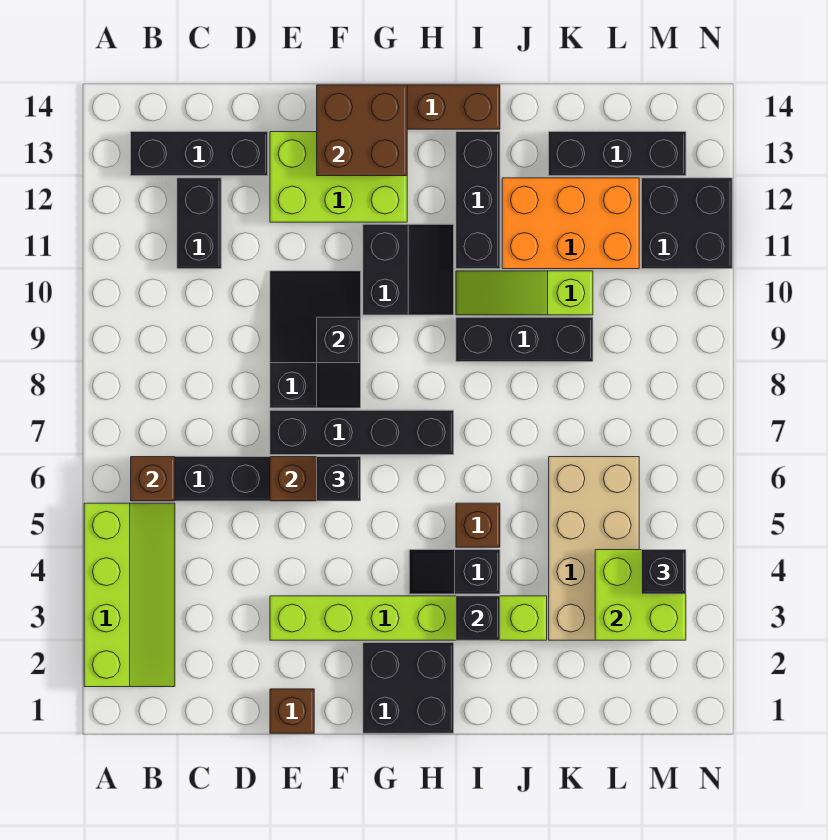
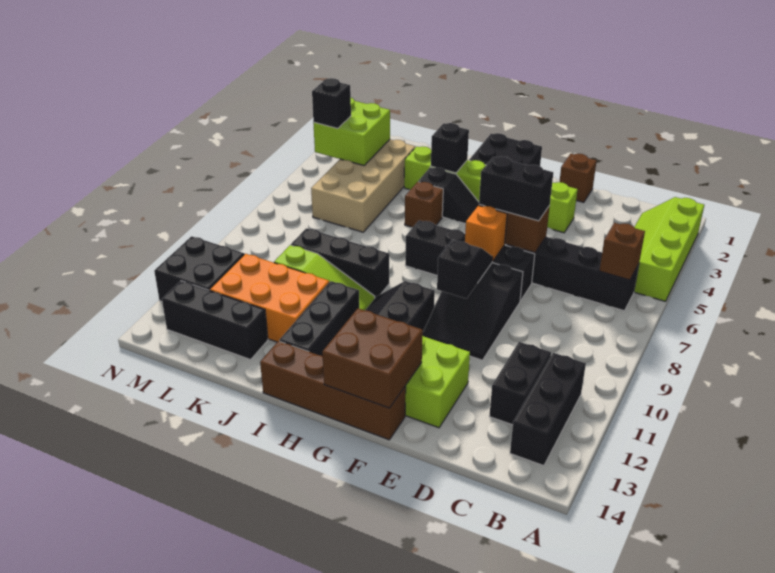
black brick B13:D13 level 1 -> black brick B11:B13 level 1
black brick F6 level 3 -> black brick E6:F6 level 3
none -> orange brick F7 level 2

